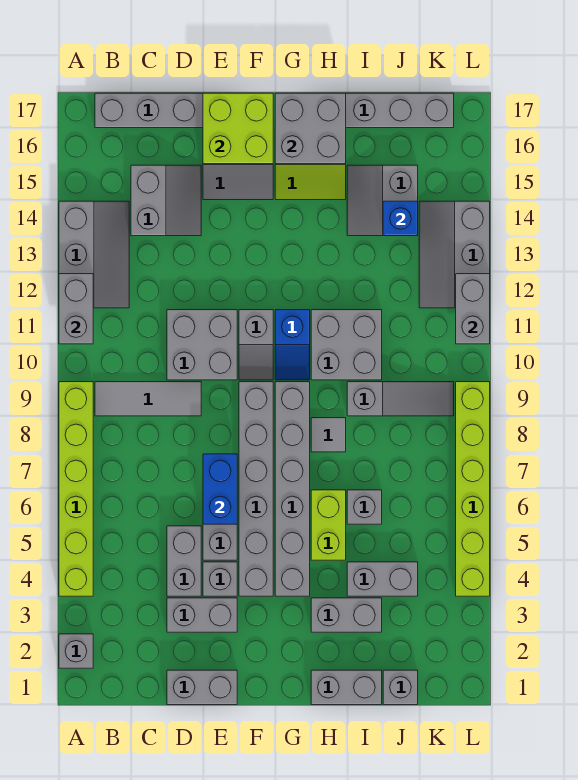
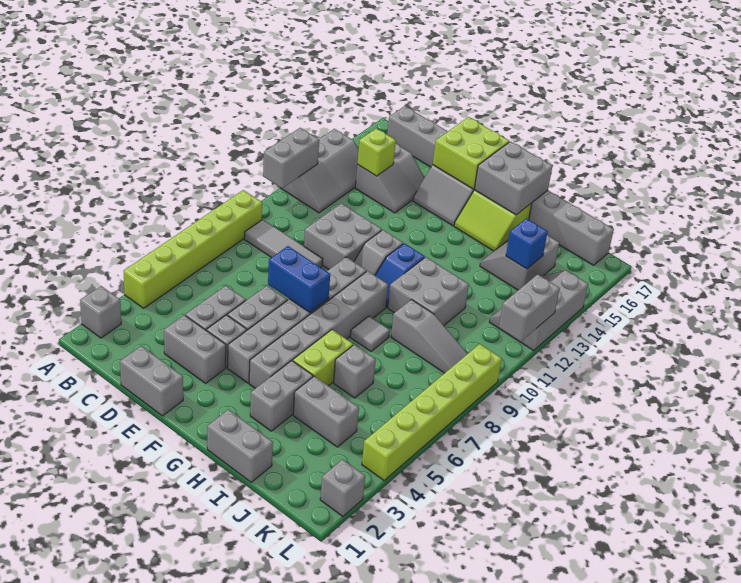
none -> lime brick C14 level 2
blue brick E6:E7 level 2 -> blue brick E7:F7 level 2
grey brick H3:I3 level 1 -> grey brick H3:H4 level 1
grey brick J1 level 1 -> grey brick L2 level 1

